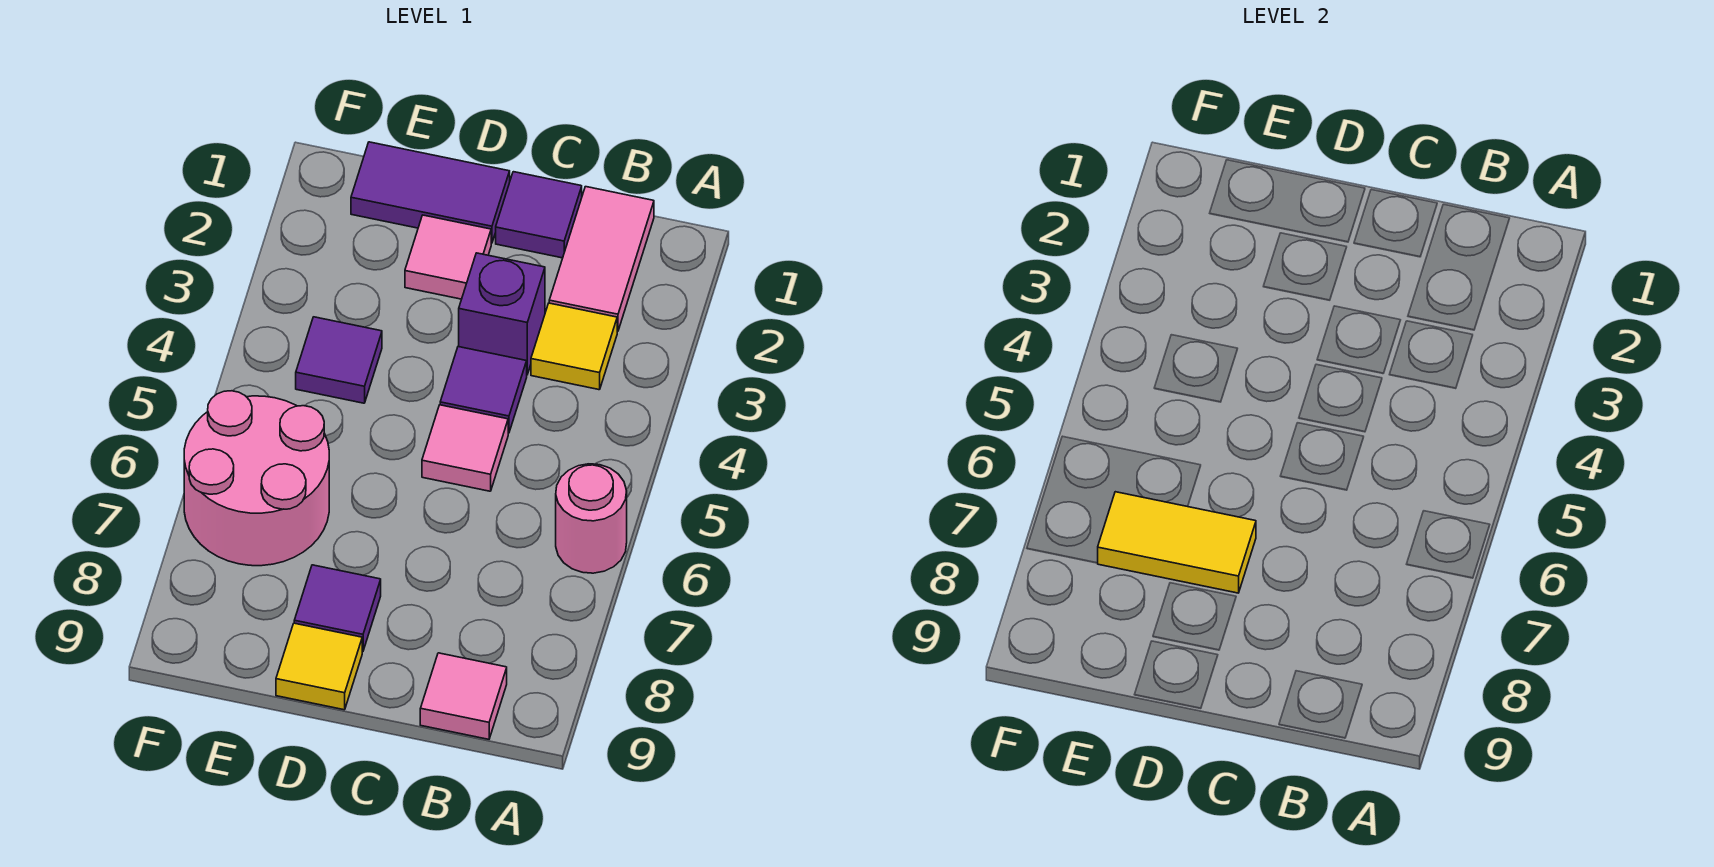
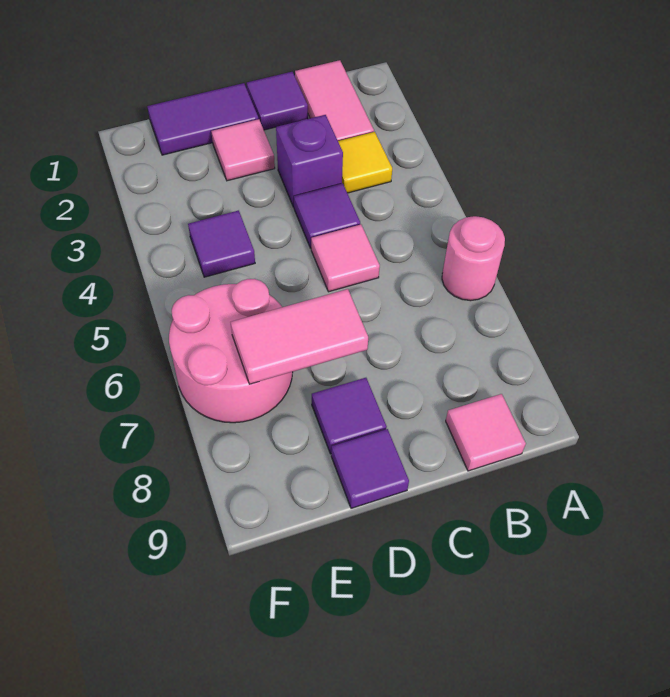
yellow tile D7:E7 level 2 -> pink tile D7:E7 level 2
yellow tile D9 level 1 -> purple tile D9 level 1

